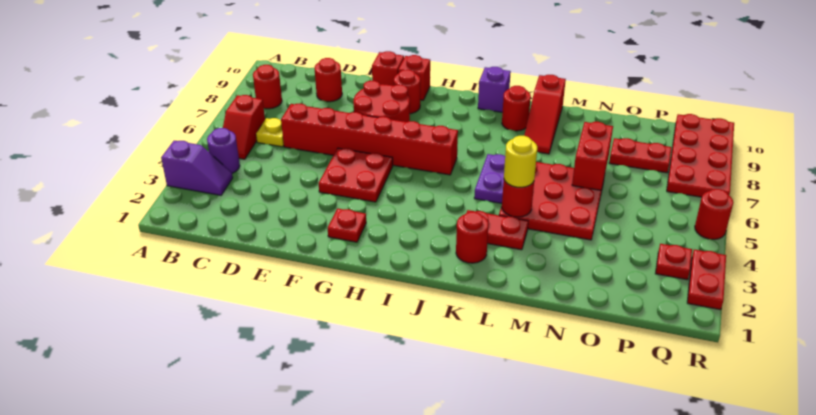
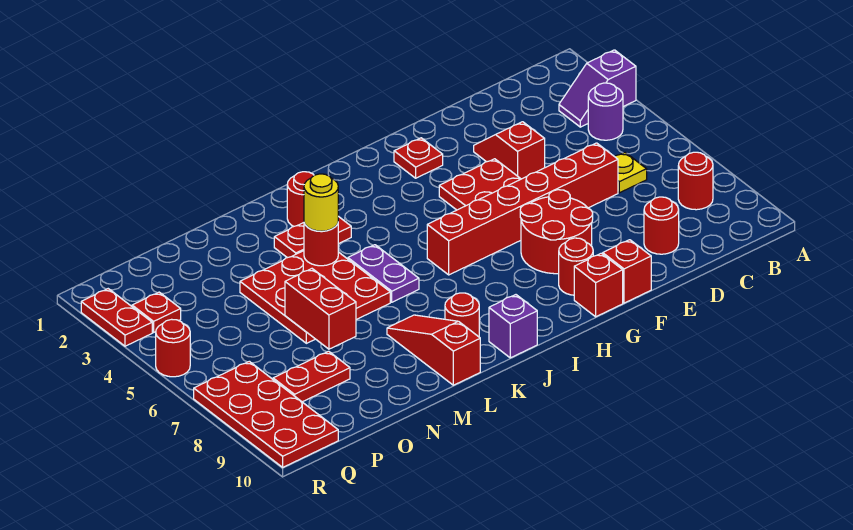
red slope B5:B6 level 1 top 6 -> red slope E3:E4 level 1 top 4

